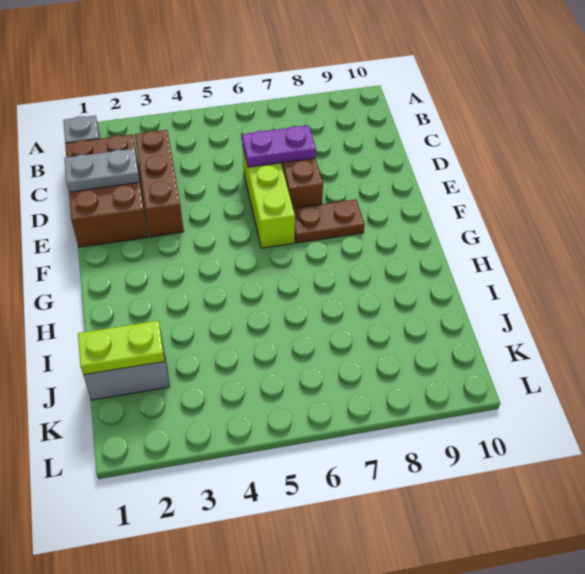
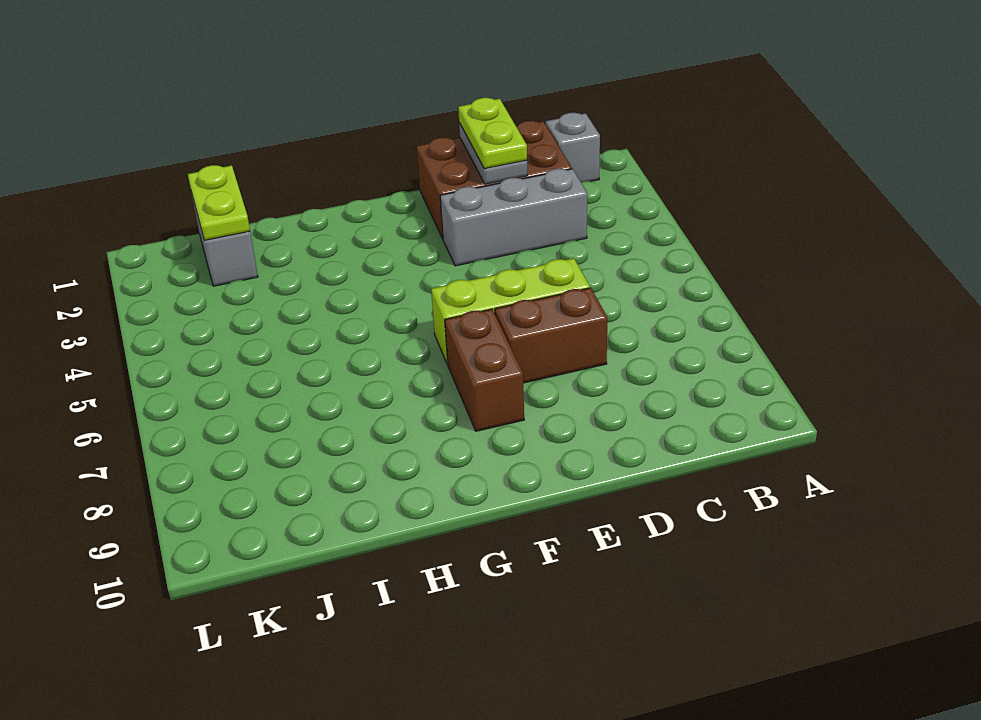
brown brick C3:E3 level 1 -> grey brick C3:E3 level 1
none -> lime plate D1:D2 level 3
purple plate D6:D7 level 2 -> none
brown plate F7:F8 level 1 -> brown brick F7:F8 level 1

